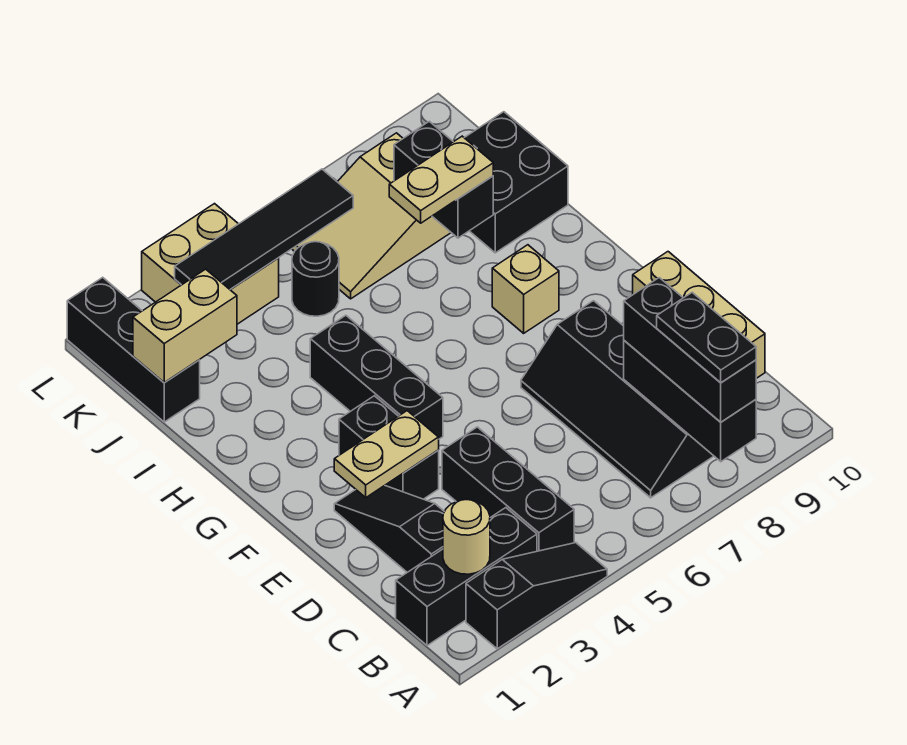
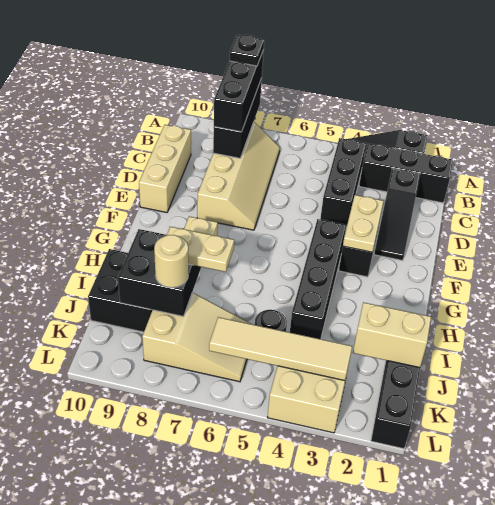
black plate A8:B8 level 4 -> black plate A8 level 4
tan round brick B2 level 2 -> tan round brick J8 level 3
black slope B7:E8 level 1 top 8 -> tan slope B7:E8 level 1 top 8
tan plate E2:E3 level 2 -> tan plate E3:F3 level 2
black brick F4:H4 level 1 -> black brick F4:I4 level 1
black brick I8:J8 level 2 -> black brick I8:J9 level 2
black tile K3:K6 level 2 -> tan tile K3:K6 level 2

